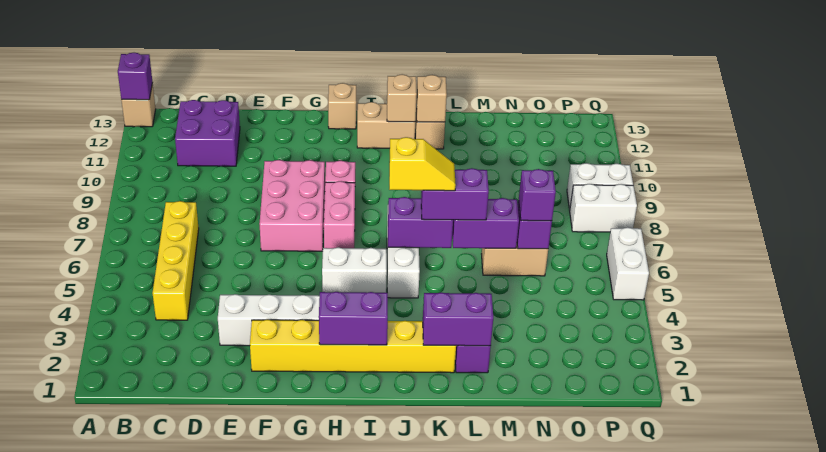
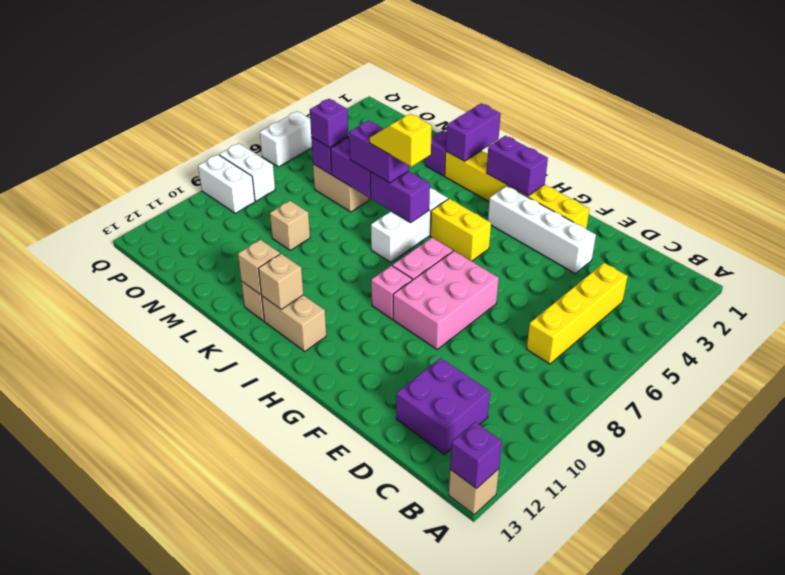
white brick H5:I5 level 1 -> yellow brick H5:I5 level 1
tan brick H13 level 1 -> tan brick M9 level 1
purple brick K2:L2 level 2 -> purple brick K1:K2 level 2

